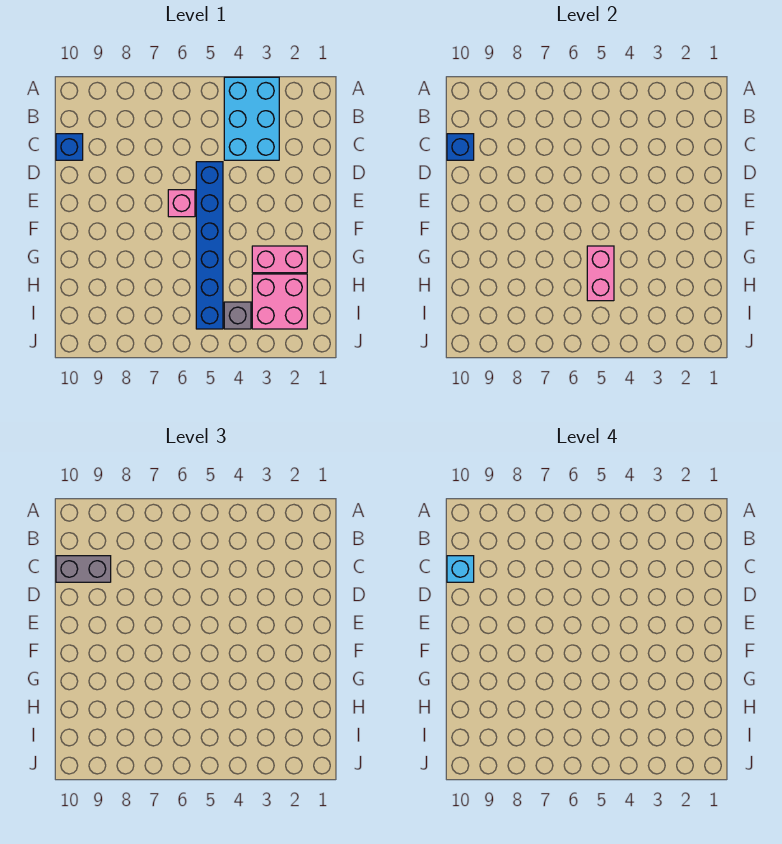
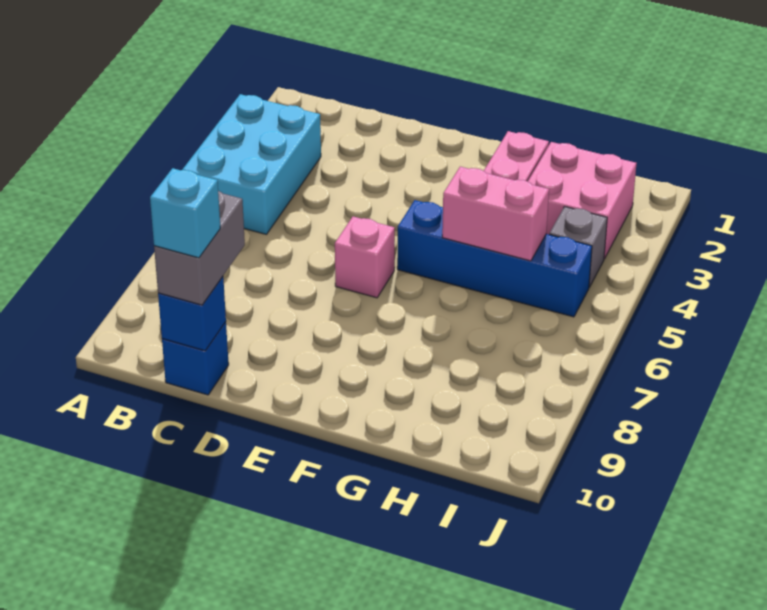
cyan brick A3:C4 level 1 -> cyan brick A3:B5 level 1
blue brick D5:I5 level 1 -> blue brick F5:I5 level 1

